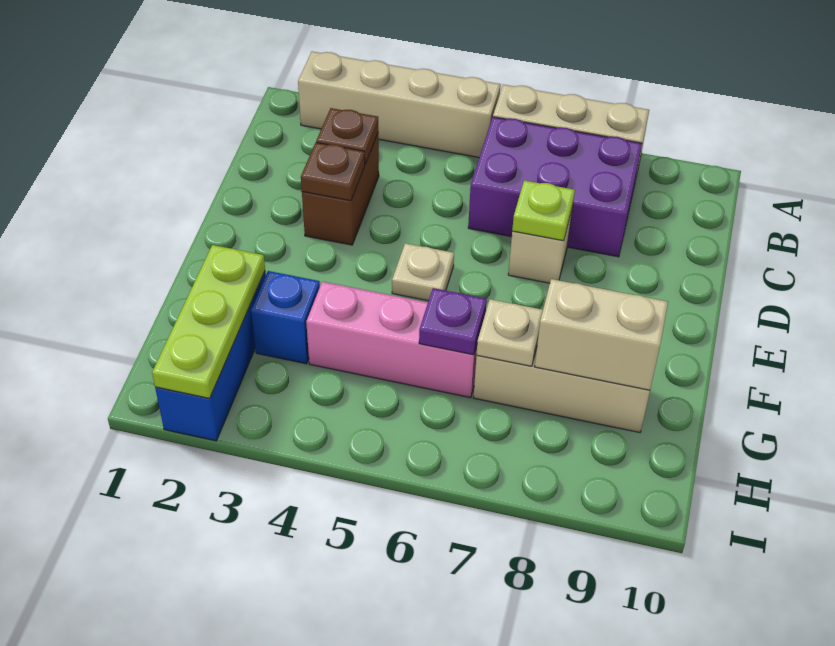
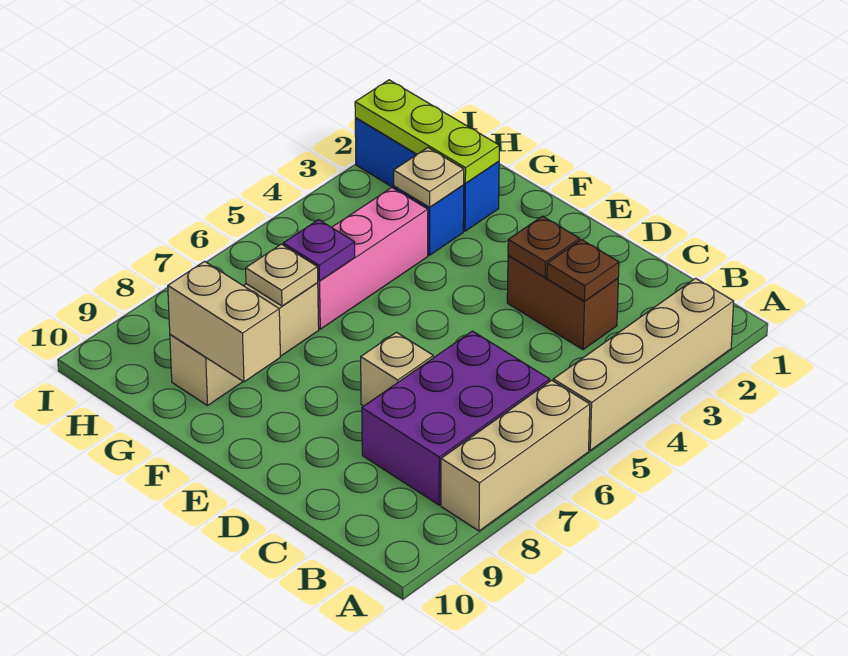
lime plate D7 level 2 -> none
tan plate E5 level 1 -> tan plate G3 level 2
tan brick G8:G9 level 2 -> tan brick F9:G9 level 2

